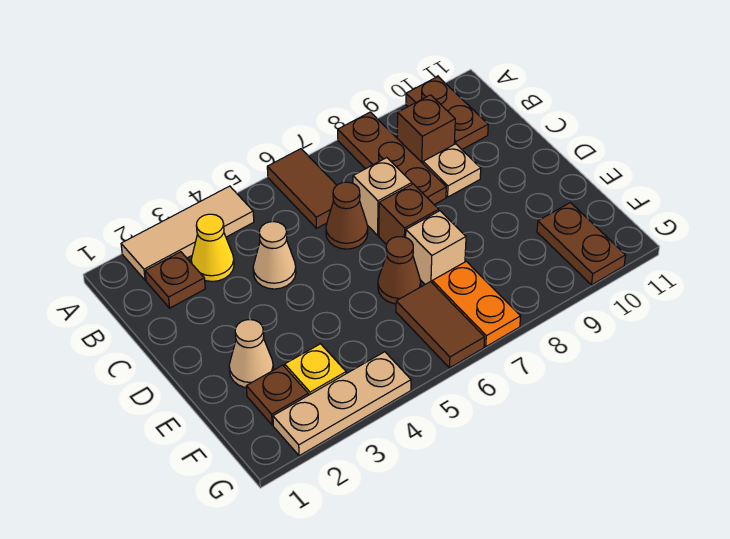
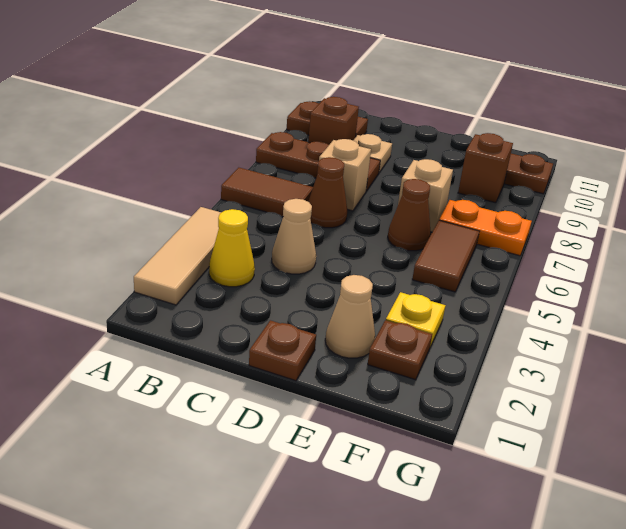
brown plate B2 level 1 -> brown plate D1 level 1
brown brick D7 level 1 -> brown brick F9 level 1
brown tile F6:G6 level 1 -> brown tile F5:F6 level 1
tan plate G2:G4 level 1 -> none

